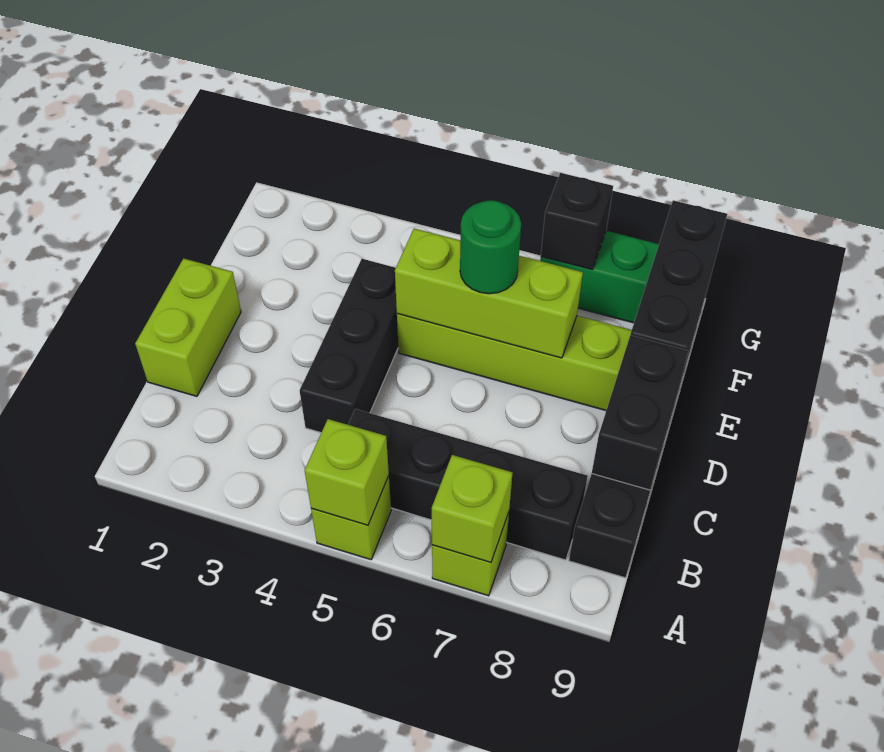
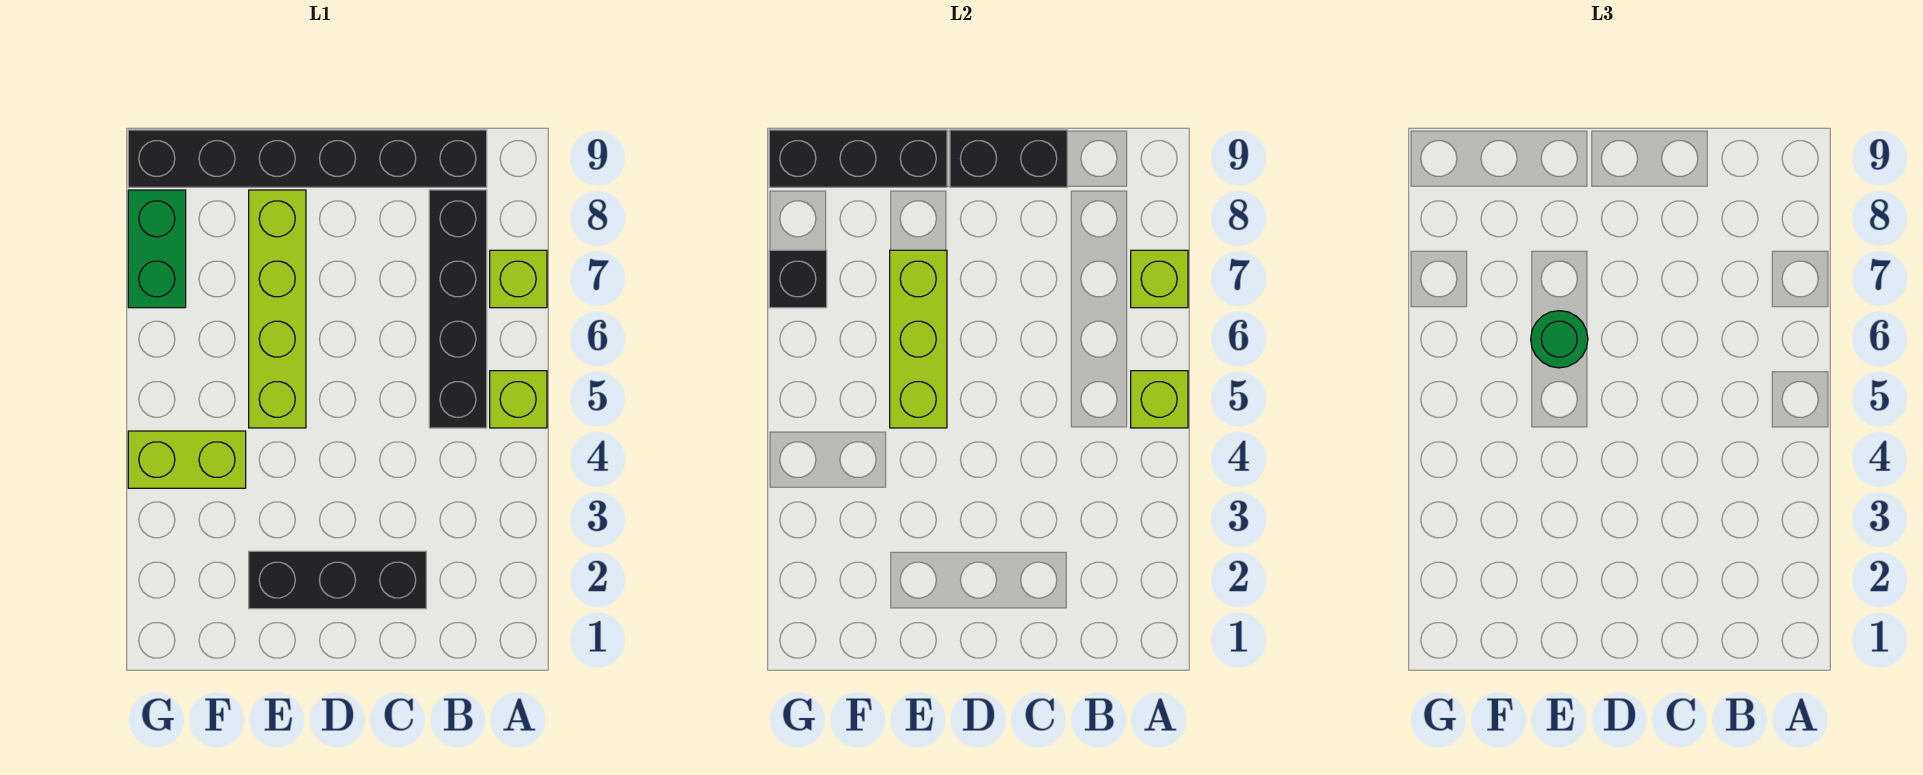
lime brick C1:D1 level 1 -> lime brick F4:G4 level 1
black brick C4:E4 level 1 -> black brick C2:E2 level 1

